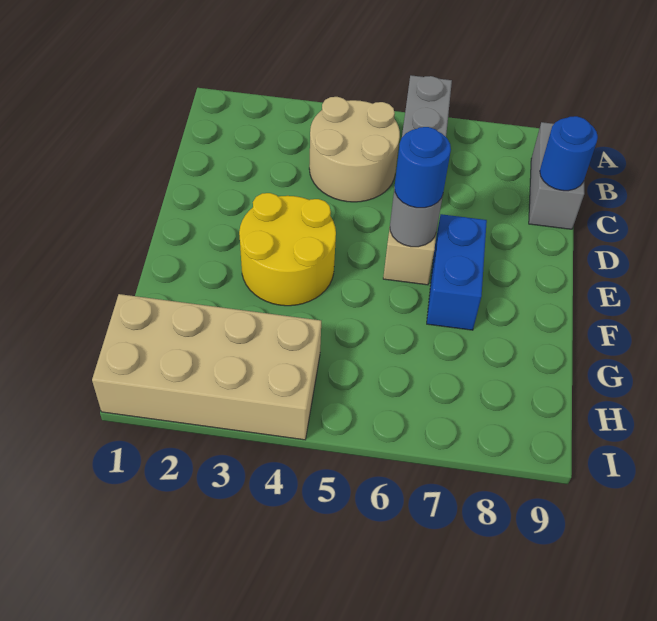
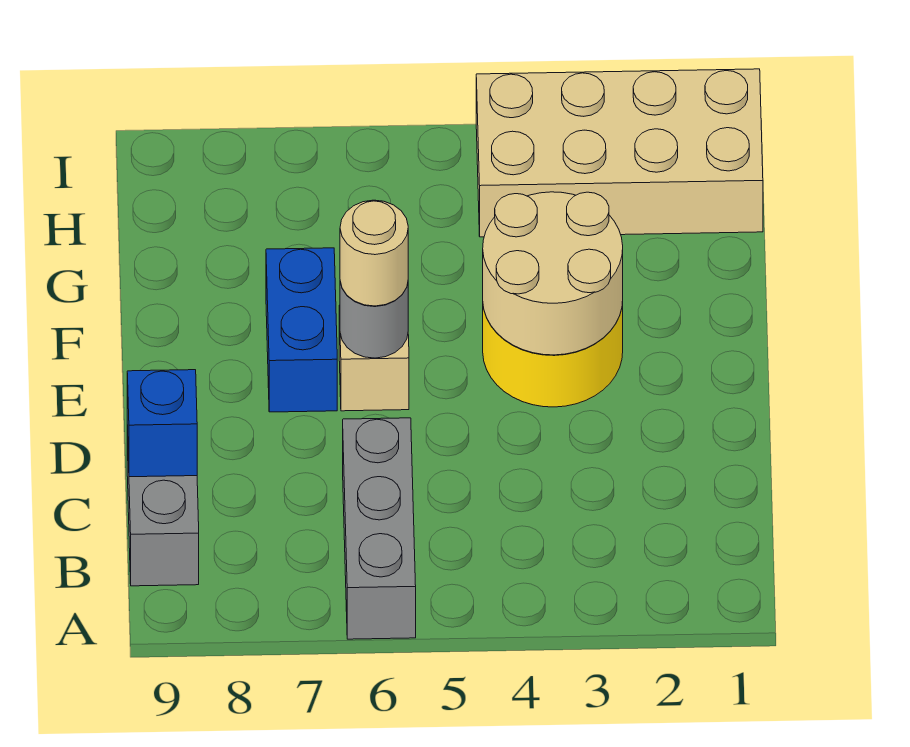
tan round brick B4:C5 level 1 -> tan round brick E3:F4 level 2
blue round brick C9 level 2 -> blue brick C9 level 2
blue round brick E6 level 3 -> tan round brick E6 level 3

